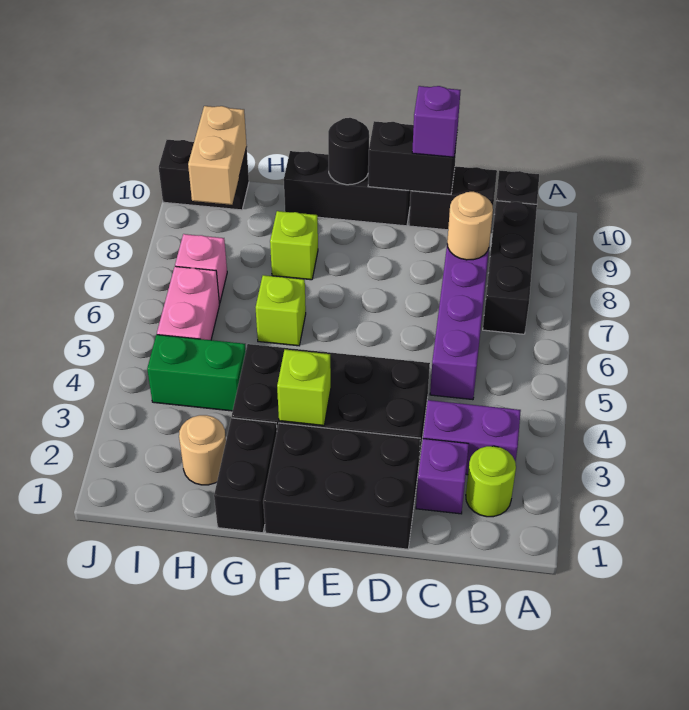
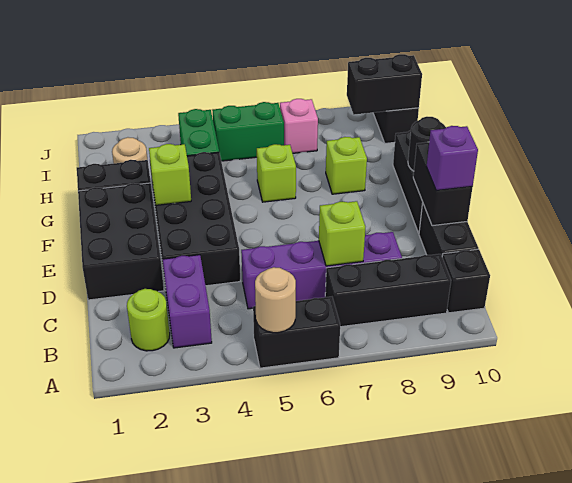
none -> black brick A5:A6 level 1
purple brick C2 level 1 -> none
none -> lime brick C7 level 2
tan round brick C8 level 2 -> tan round brick A5 level 2
pink brick I5:I6 level 1 -> green brick I5:I6 level 1
tan brick I9:I10 level 2 -> black brick I9:I10 level 2

